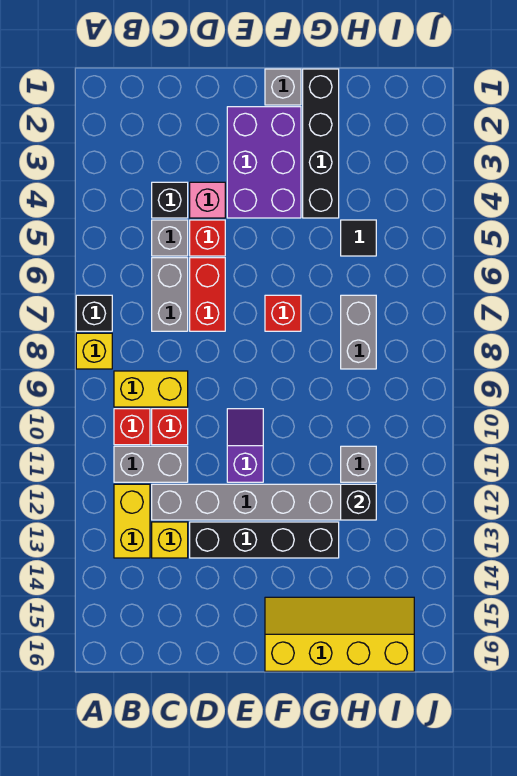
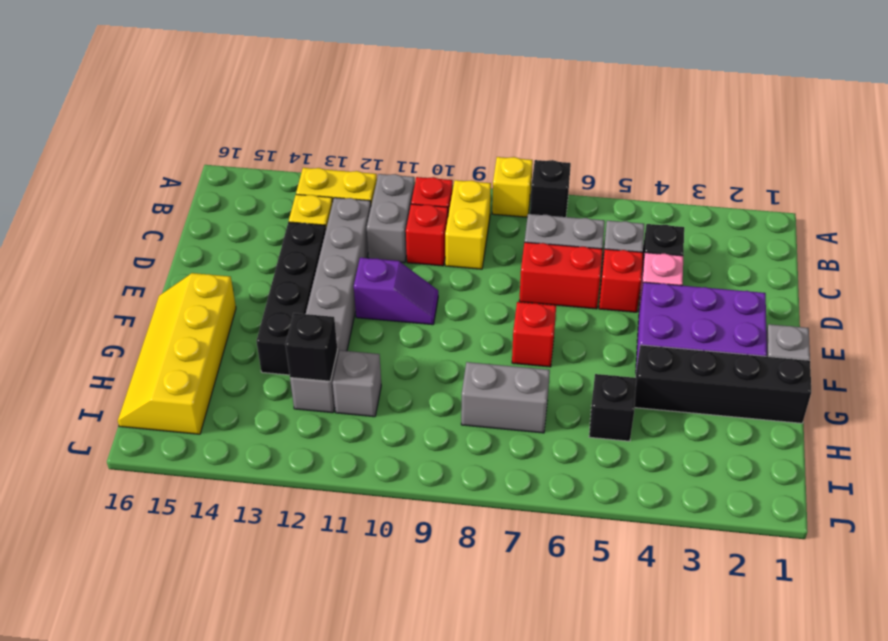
yellow slope F15:I16 level 1 top 16 -> yellow slope F15:I16 level 1 top 15
black tile H5 level 1 -> black brick H5 level 1

